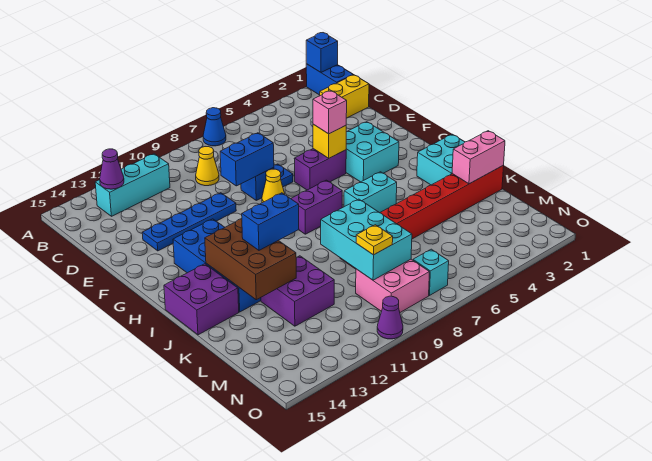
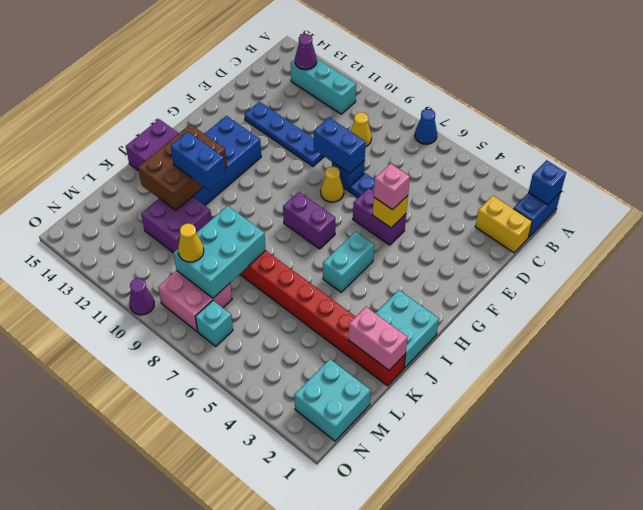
cyan brick F3:G4 level 1 -> cyan brick M1:N2 level 1
cyan brick I5:I6 level 1 -> cyan brick H5:I5 level 1
yellow plate M9 level 3 -> yellow cone M9 level 3

